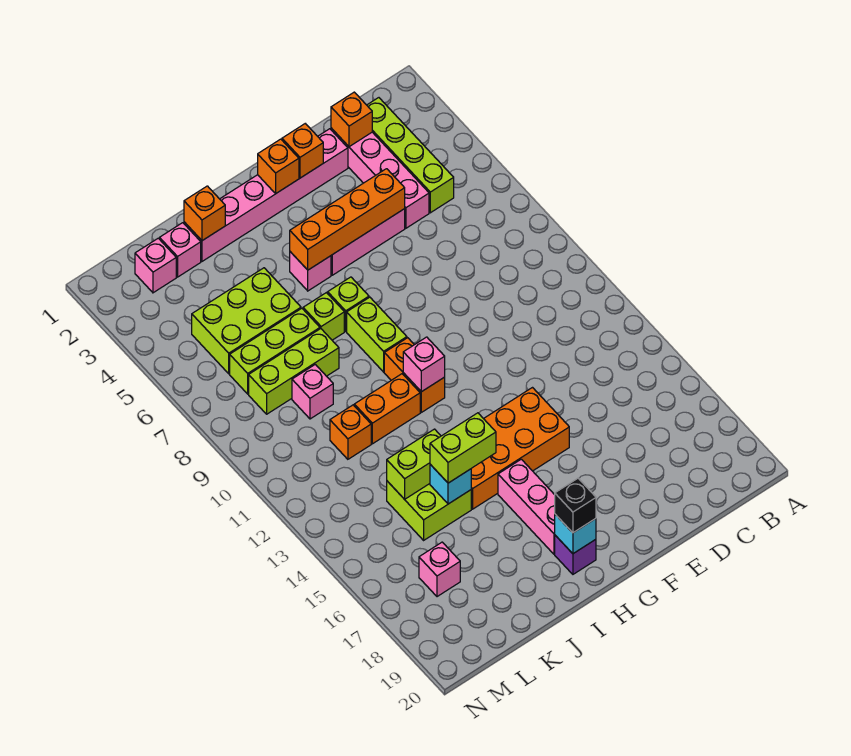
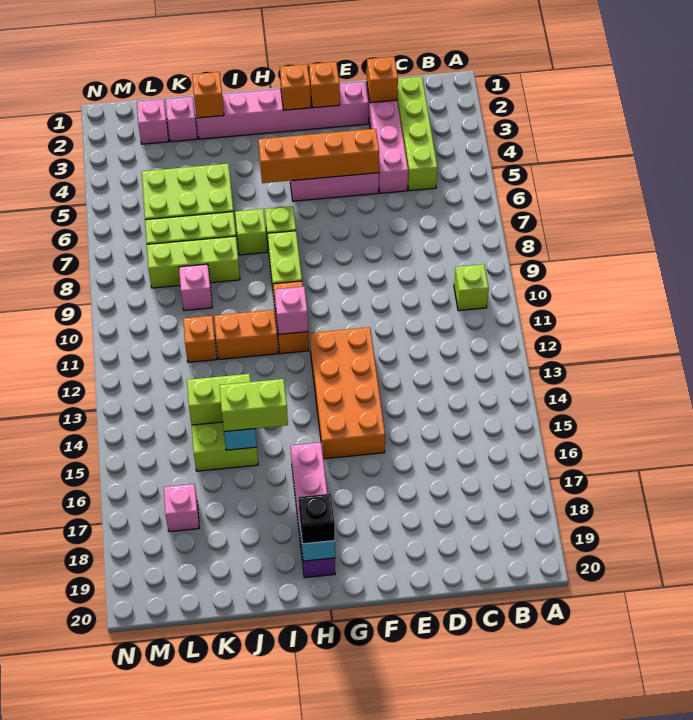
none -> lime brick B10 level 1
orange brick F14:I15 level 1 -> orange brick F12:G15 level 1
pink brick H5 level 1 -> none

